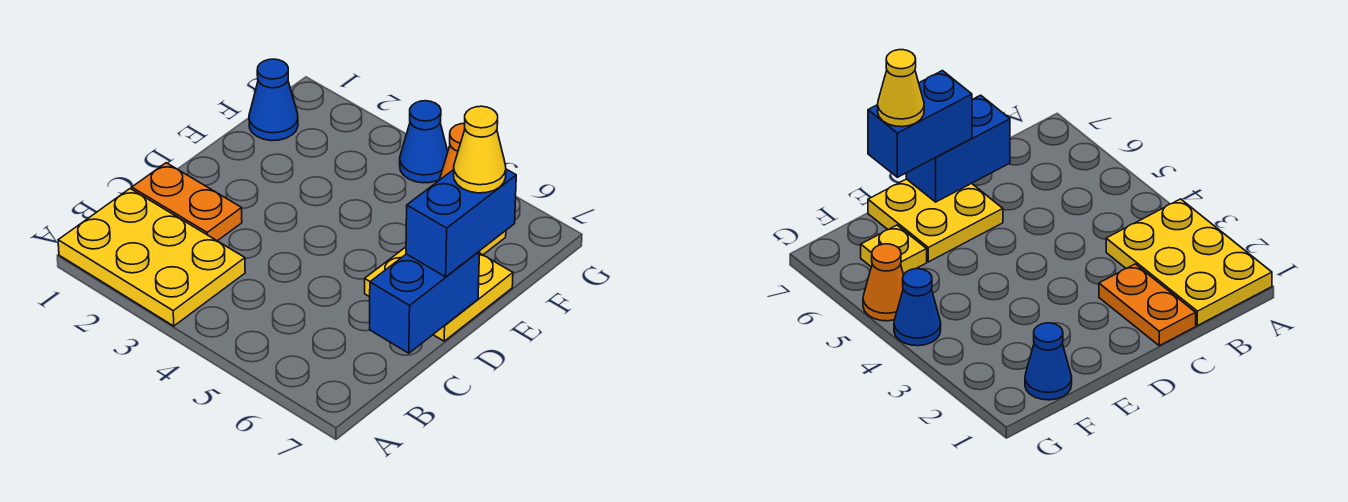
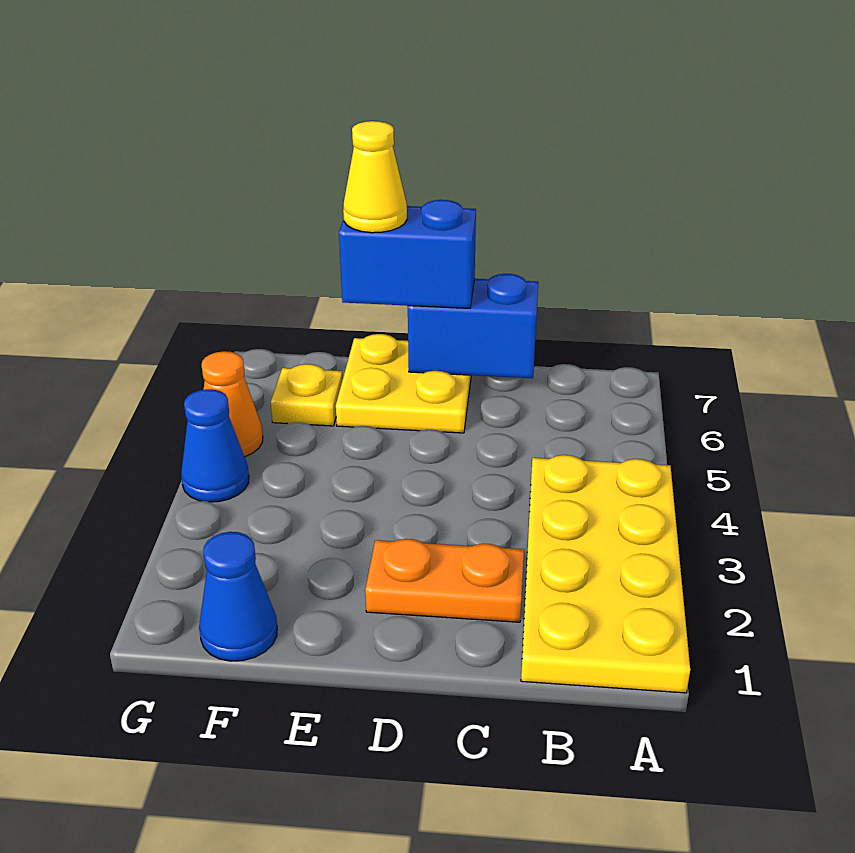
yellow plate A1:B3 level 1 -> yellow plate A1:B4 level 1
orange plate C1:C2 level 1 -> orange plate C2:D2 level 1

